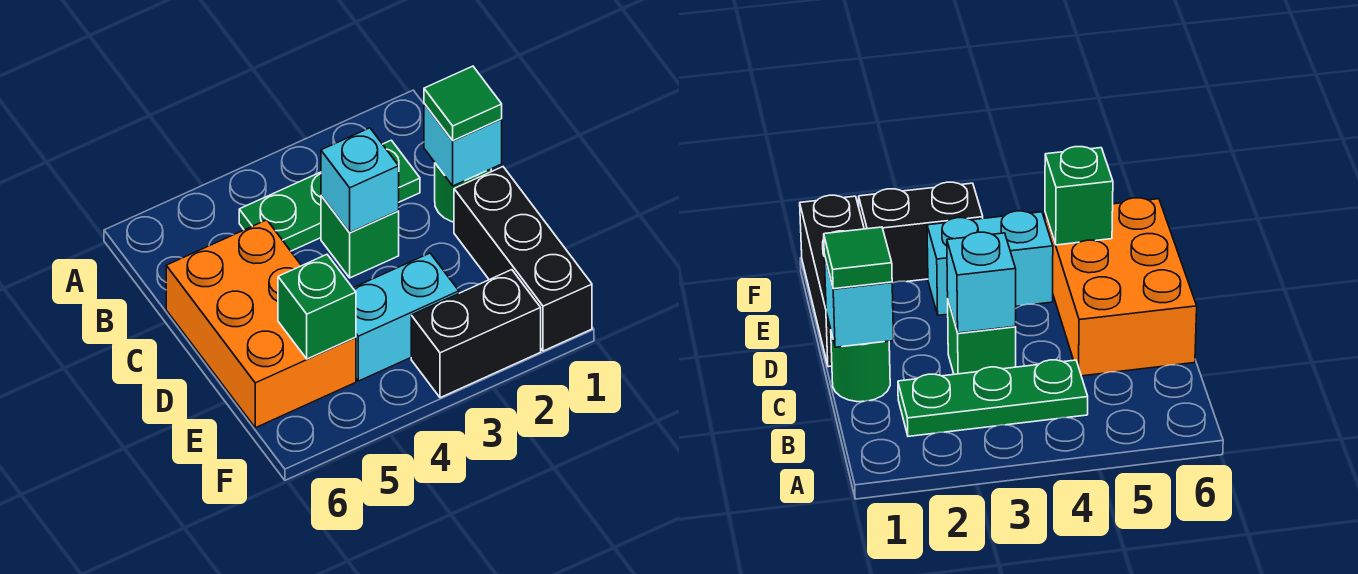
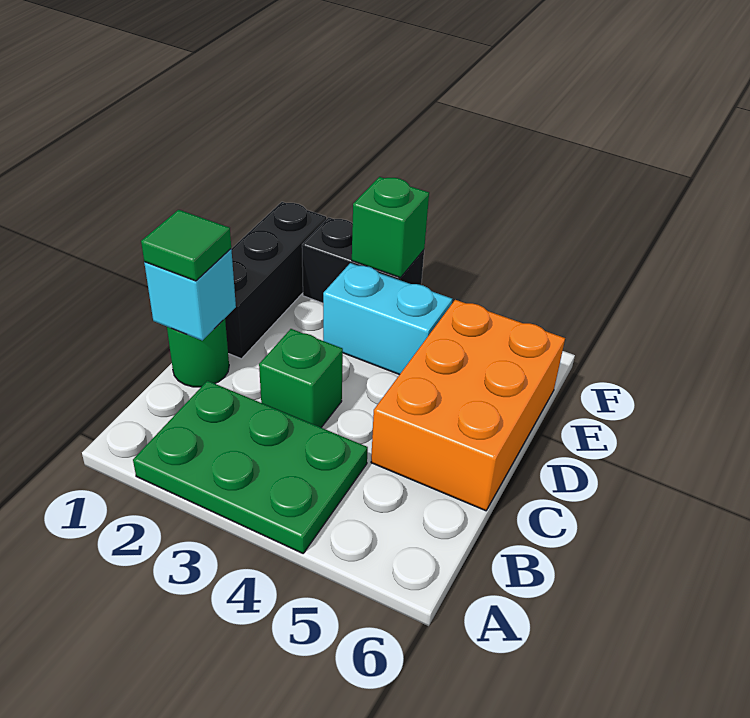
green plate B2:B4 level 1 -> green plate A2:B4 level 1
cyan brick C3 level 2 -> none
green brick E5 level 2 -> green brick F3 level 2

